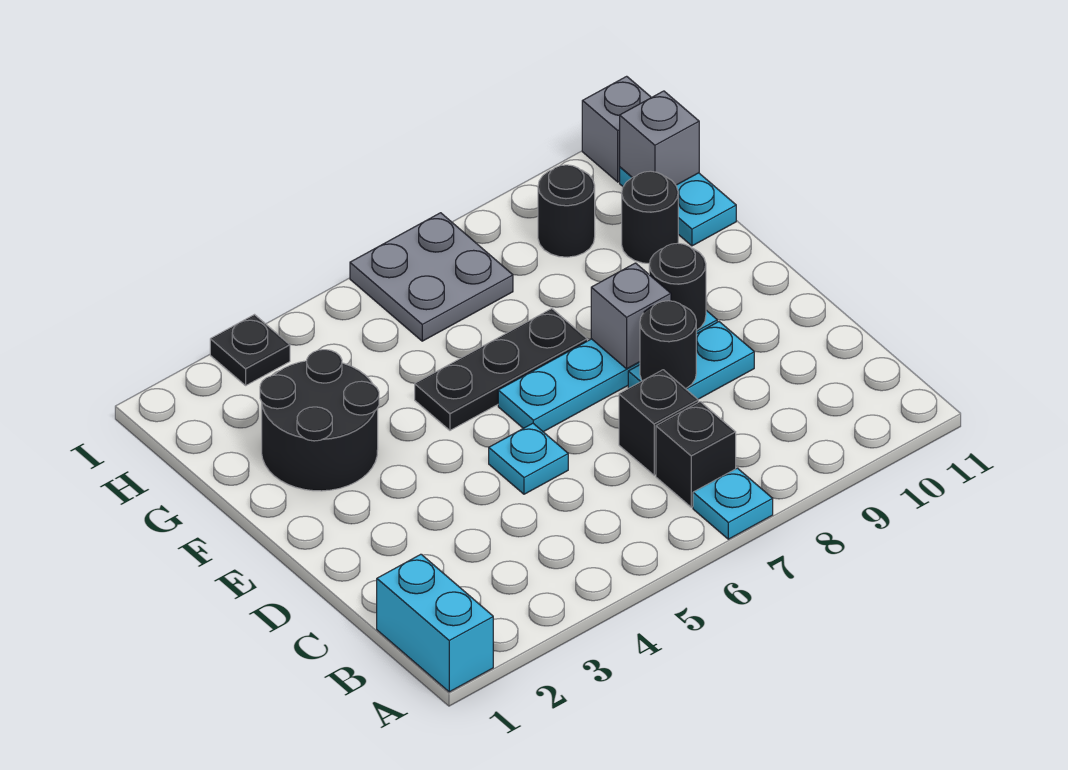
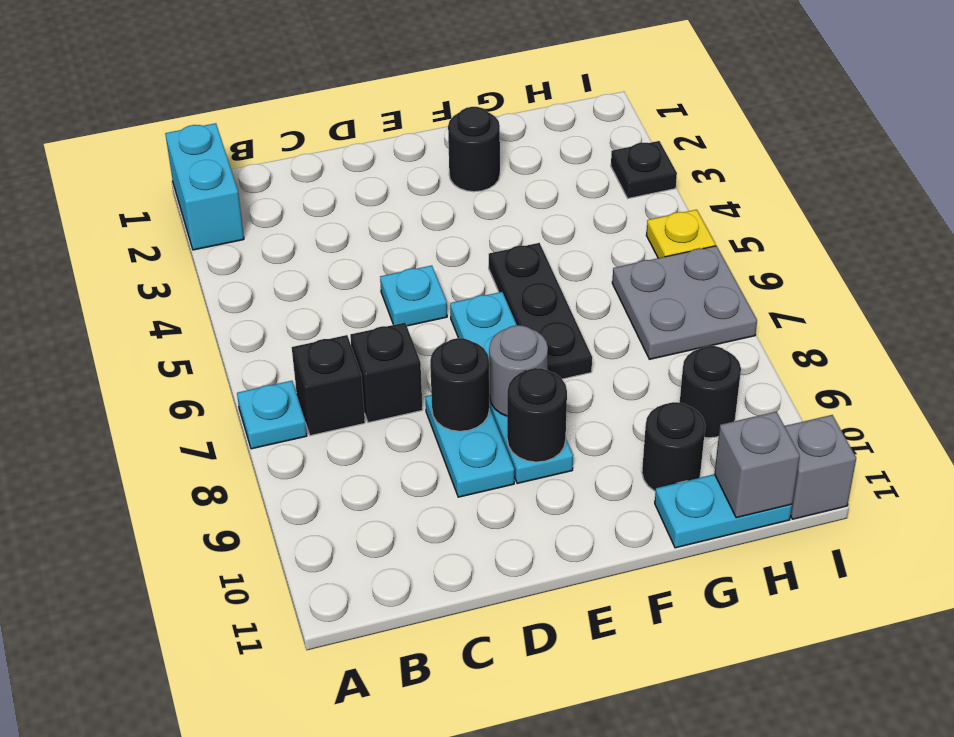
cyan brick A1:B1 level 1 -> cyan brick A1:A2 level 1
grey brick E8 level 2 -> grey round brick E8 level 2
black round brick F2:G3 level 1 -> black round brick F2 level 1
none -> yellow plate I5 level 1

